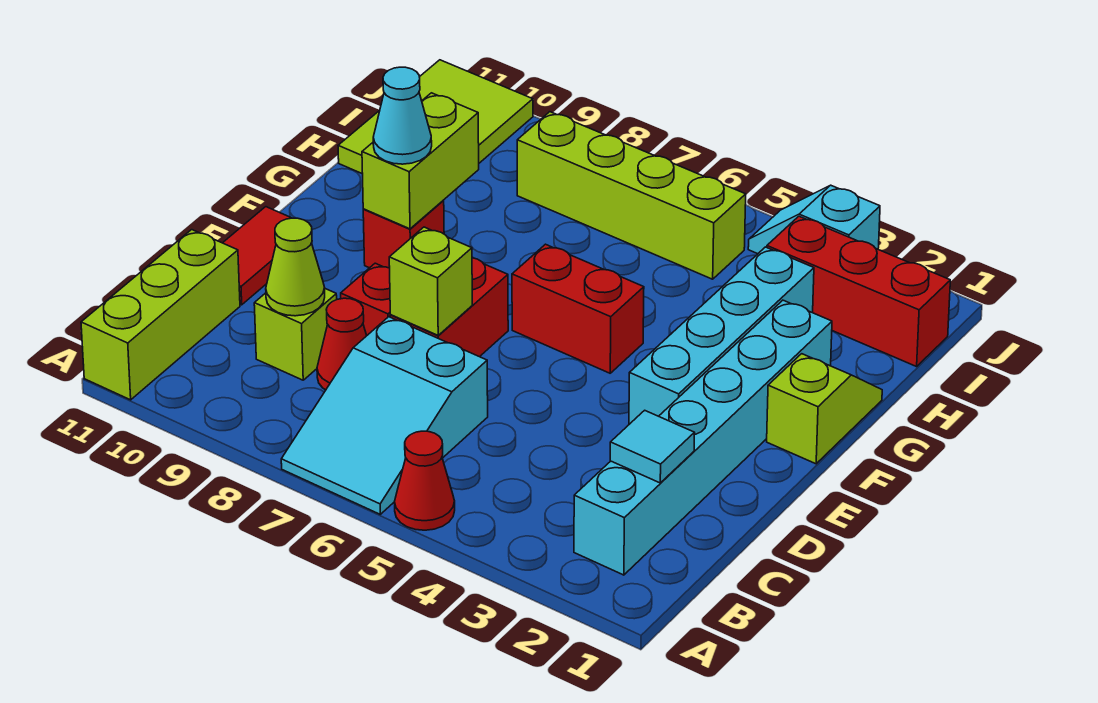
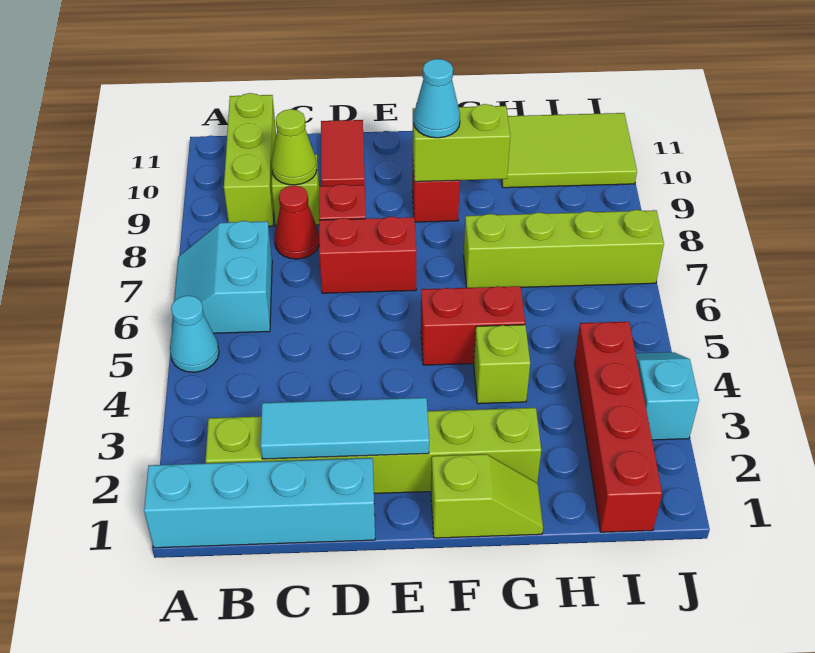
red cone A5 level 1 -> cyan cone A5 level 1
cyan slope A6:C7 level 1 top C -> cyan slope A6:B7 level 1 top B
lime brick A11:C11 level 1 -> lime brick B9:B11 level 1
cyan brick B2:G2 level 1 -> lime brick B2:G2 level 1
cyan tile C2 level 2 -> cyan tile C2:E2 level 2
lime brick D7 level 2 -> lime brick G4 level 1
red tile D11:E11 level 1 -> red tile D10:D11 level 1
cyan brick E3:H3 level 1 -> cyan brick A1:D1 level 1
red brick F5:F6 level 1 -> red brick F5:G5 level 1
red brick I1:I3 level 1 -> red brick I1:I4 level 1
lime brick I5:I8 level 1 -> lime brick G7:J7 level 1

